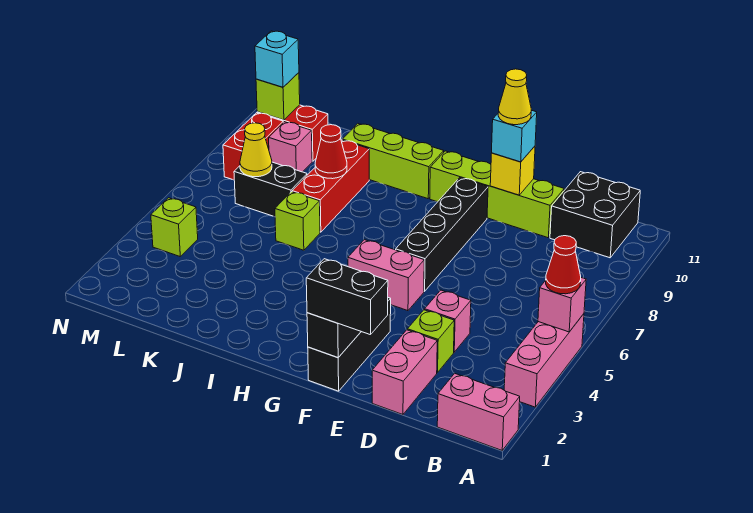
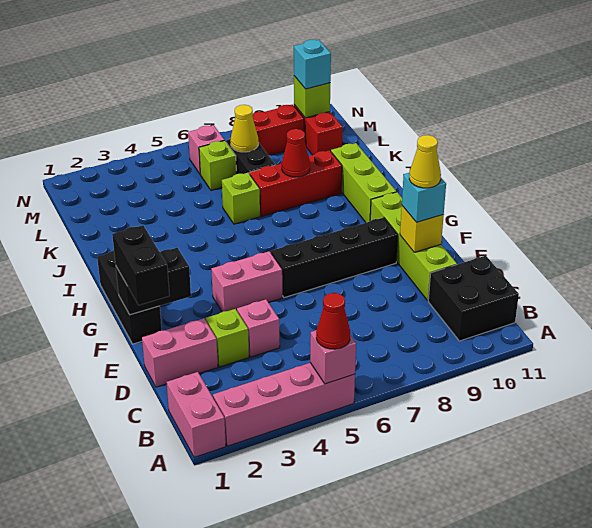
pink brick A3:A5 level 1 -> pink brick A2:A5 level 1
black brick F1:F3 level 1 -> black brick F1:H1 level 1
pink brick F5:G5 level 1 -> pink brick F4:F5 level 1
pink brick L9 level 1 -> pink brick M6 level 1
lime brick M4 level 1 -> lime brick L6 level 1

